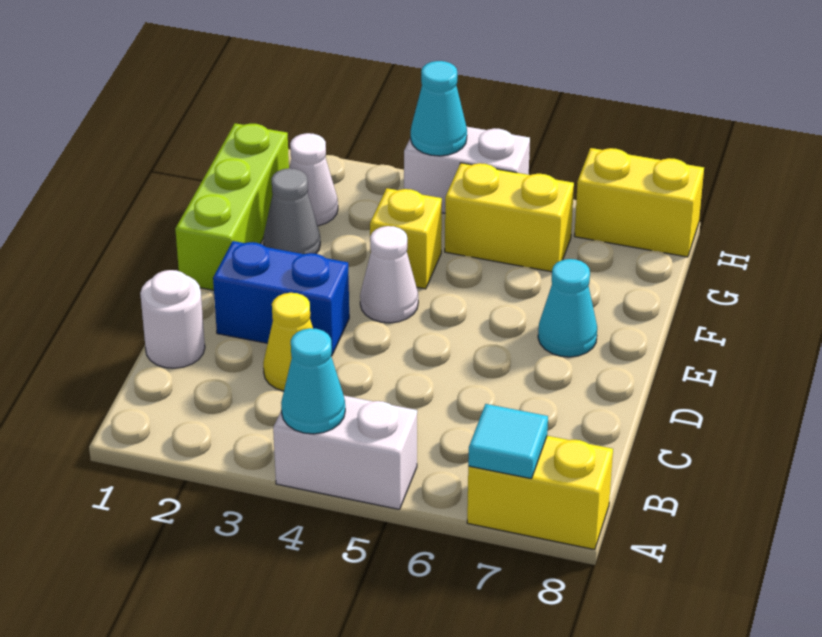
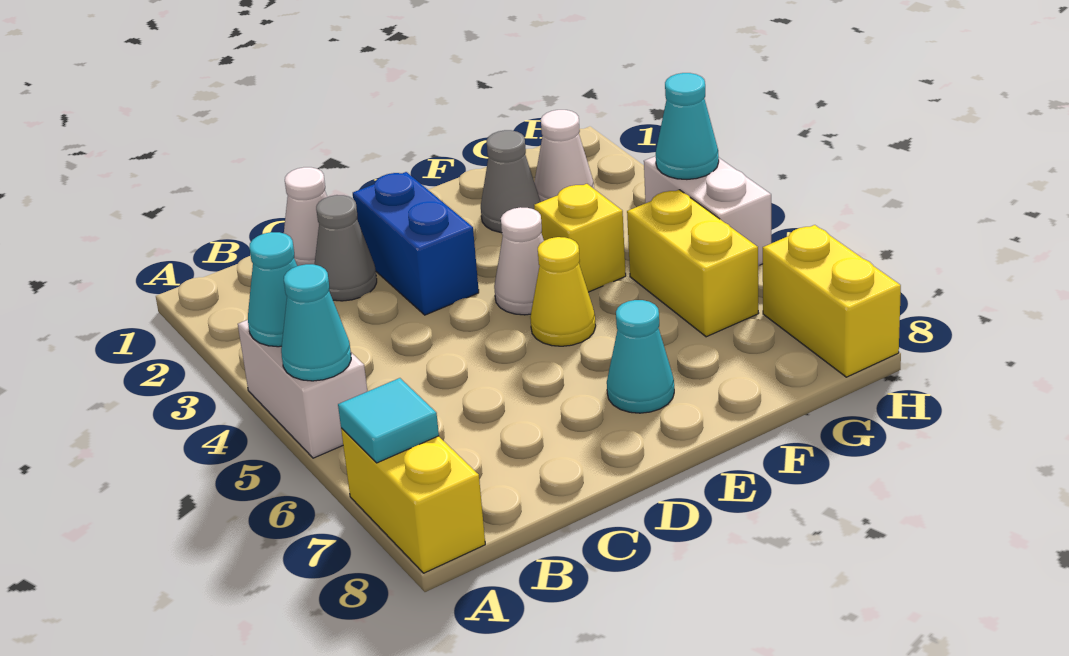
none -> cyan cone A5 level 2
white round brick C1 level 1 -> white cone C1 level 1
none -> grey cone C2 level 1
yellow cone C3 level 1 -> yellow cone E5 level 1
lime brick E1:G1 level 1 -> none

